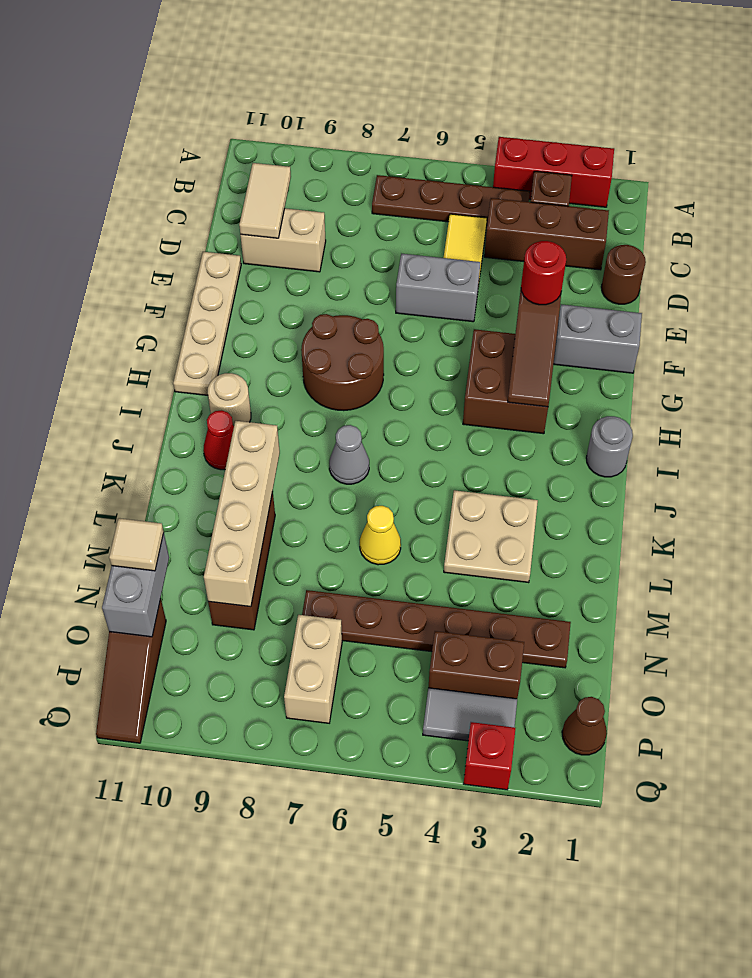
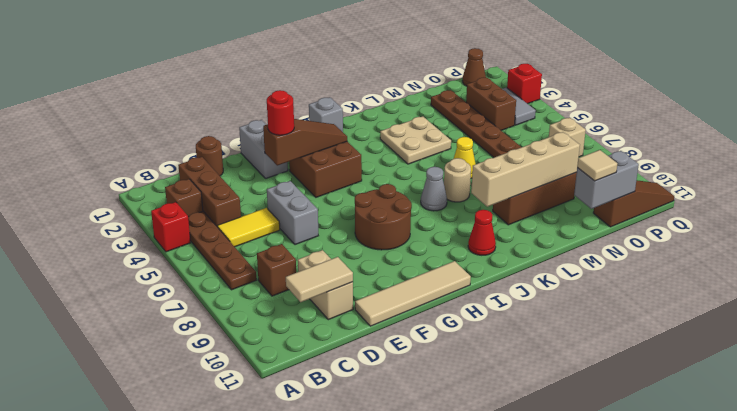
red brick A2:A4 level 1 -> red brick A4 level 1
none -> brown brick C8 level 1
tan plate E11:H11 level 1 -> tan tile E11:H11 level 1
grey round brick I1 level 1 -> grey brick I1 level 1
tan round brick I10 level 1 -> tan round brick K7 level 1
tan brick O7:P7 level 1 -> tan brick P7 level 1

